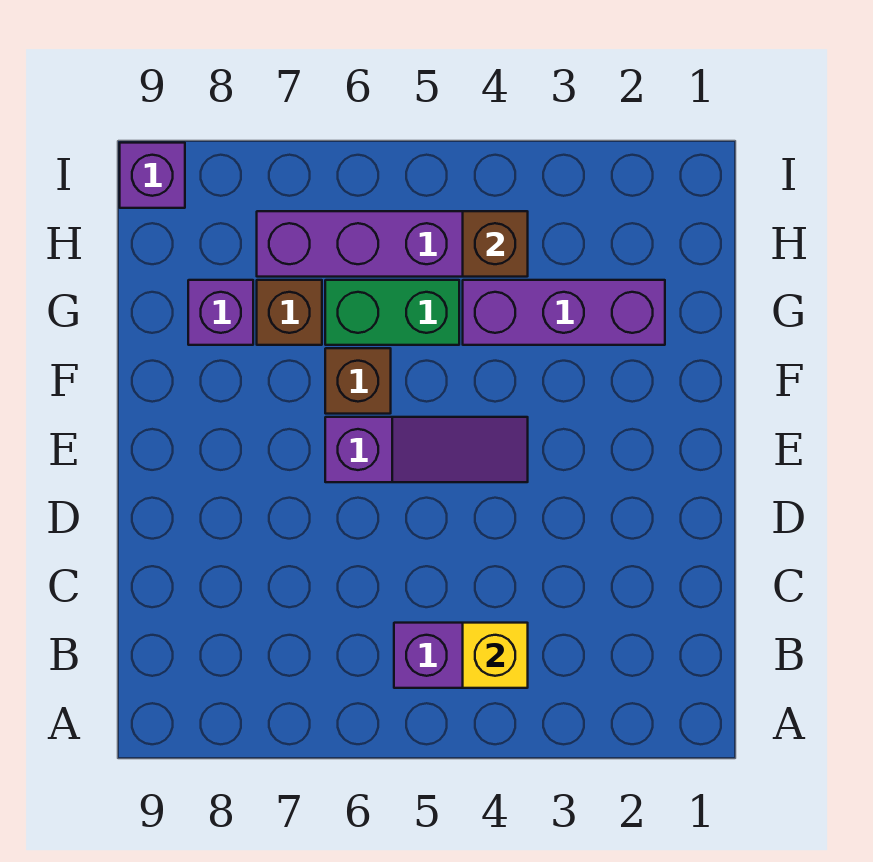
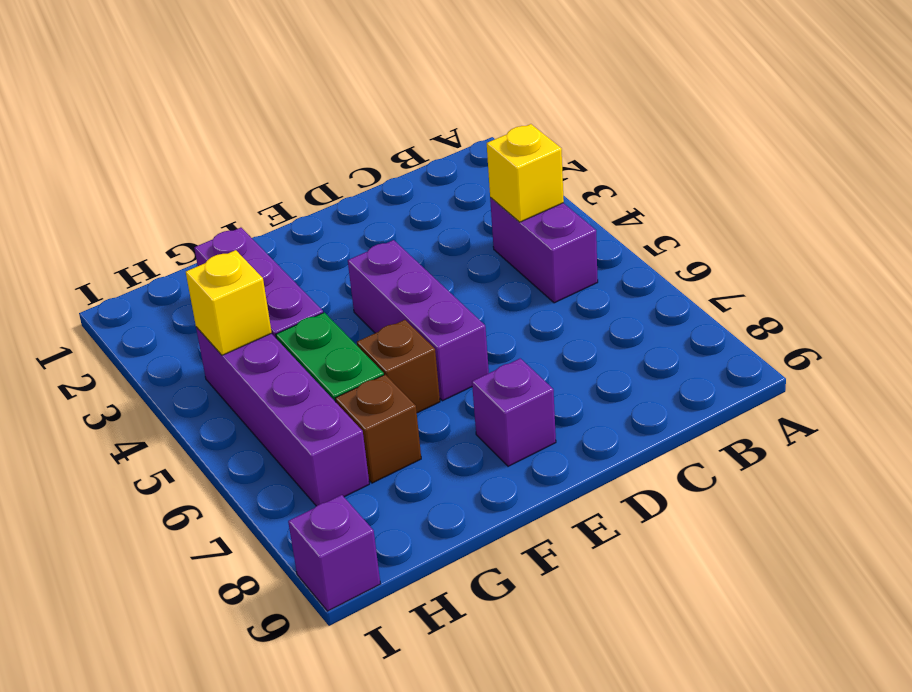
purple slope E4:E6 level 1 top 6 -> purple brick E4:E6 level 1
purple brick G8 level 1 -> purple brick E8 level 1
brown brick H4 level 2 -> yellow brick H4 level 2

